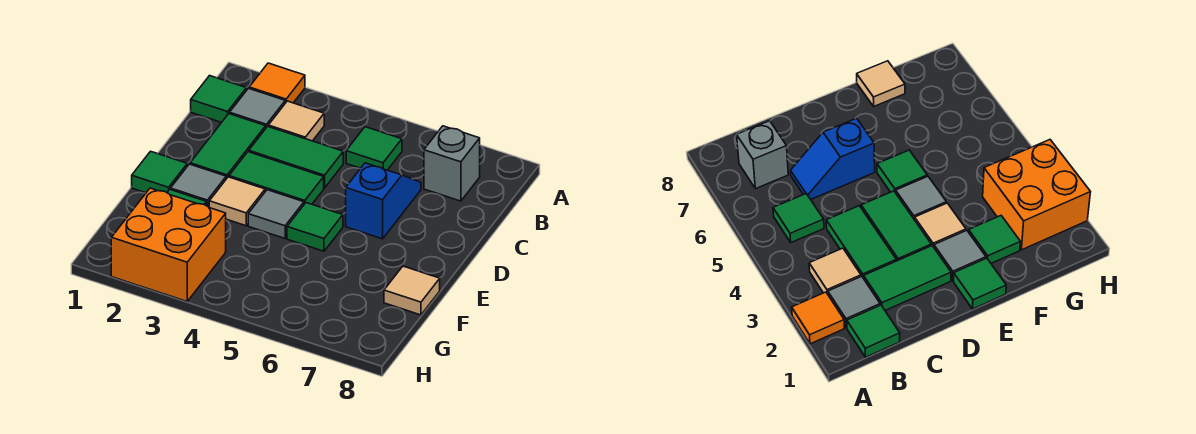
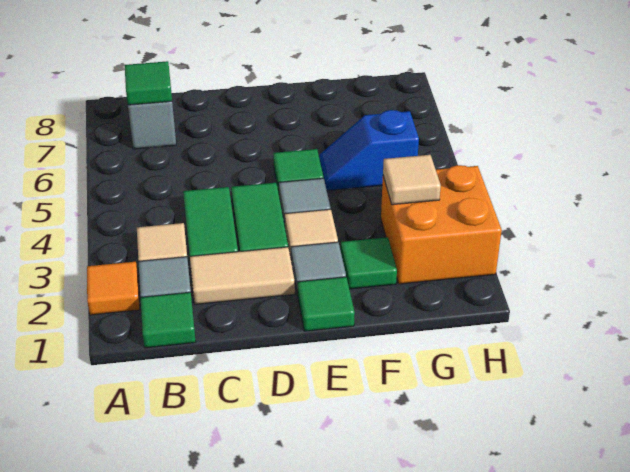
green tile B5 level 1 -> green tile B7 level 2
green tile C2:D2 level 1 -> tan tile C2:D2 level 1
blue slope C6:D6 level 1 top D -> blue slope F5:G5 level 1 top G
tan tile F8 level 1 -> tan tile G3 level 2

